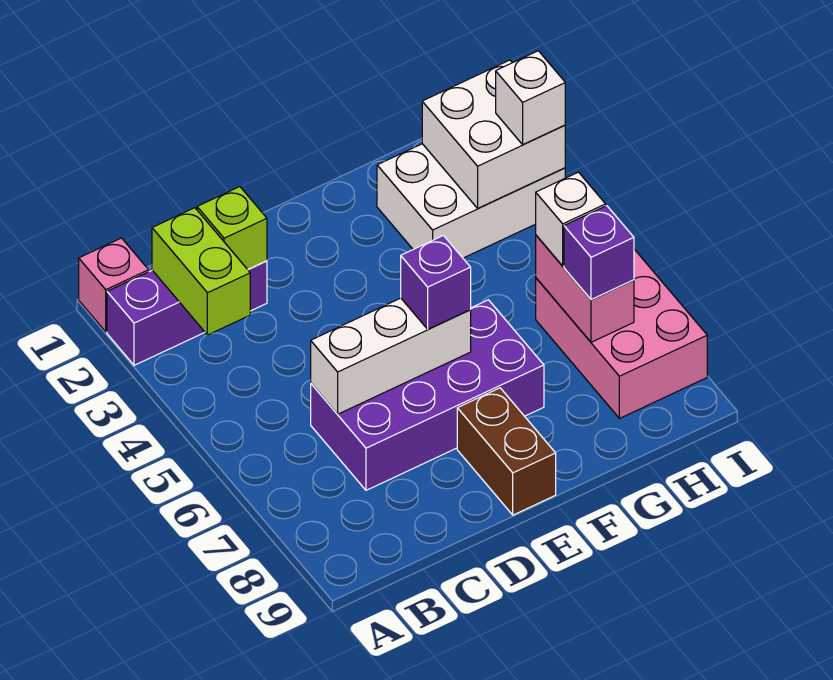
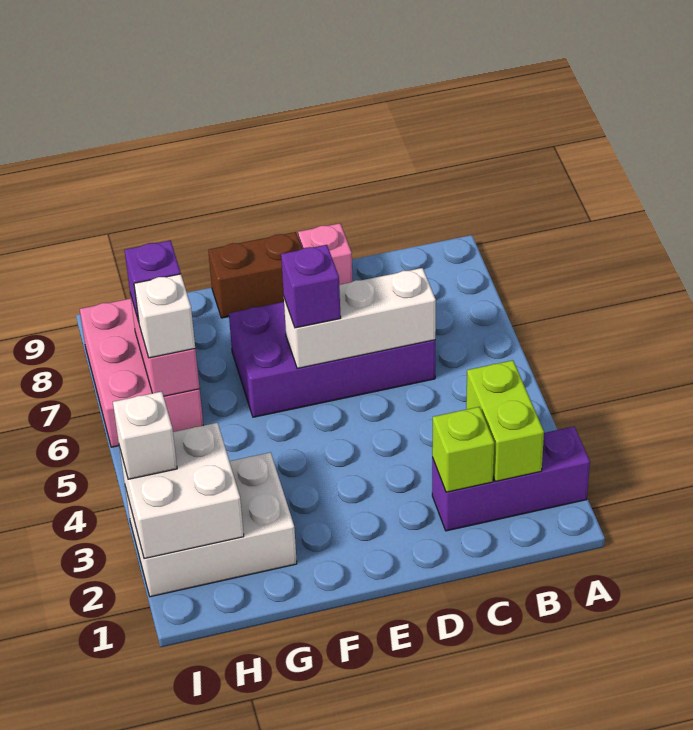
pink brick A1 level 1 -> pink brick D9 level 1
brown brick E8:E9 level 1 -> brown brick E9:F9 level 1

